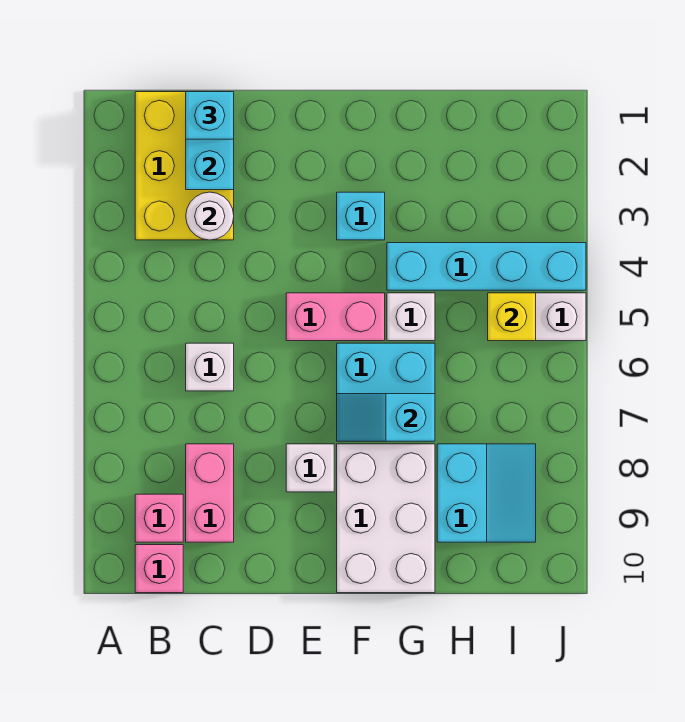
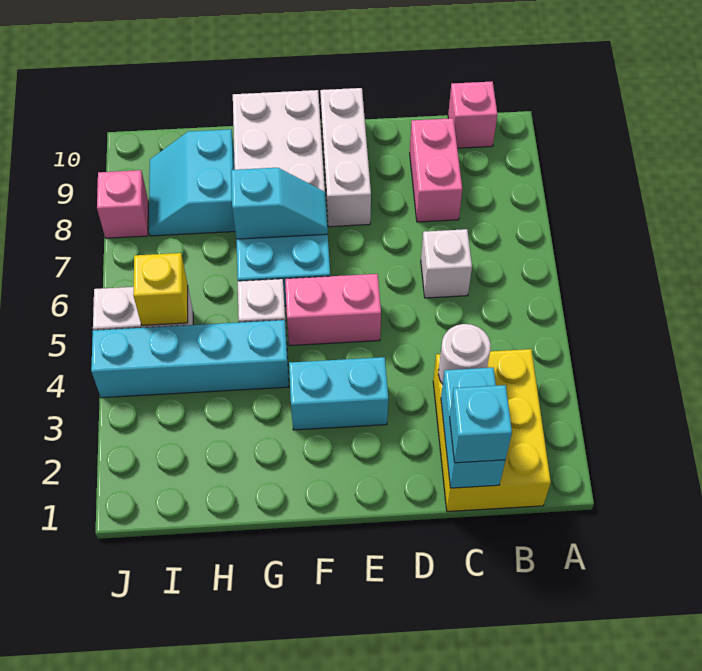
pink brick B9 level 1 -> pink brick J8 level 1
white brick E8 level 1 -> white brick E8:E10 level 1
cyan brick F3 level 1 -> cyan brick E3:F3 level 1

